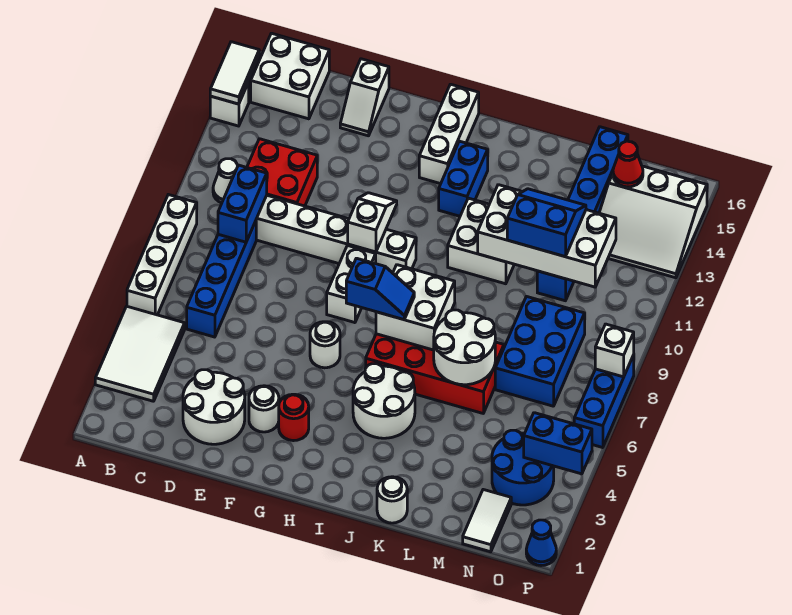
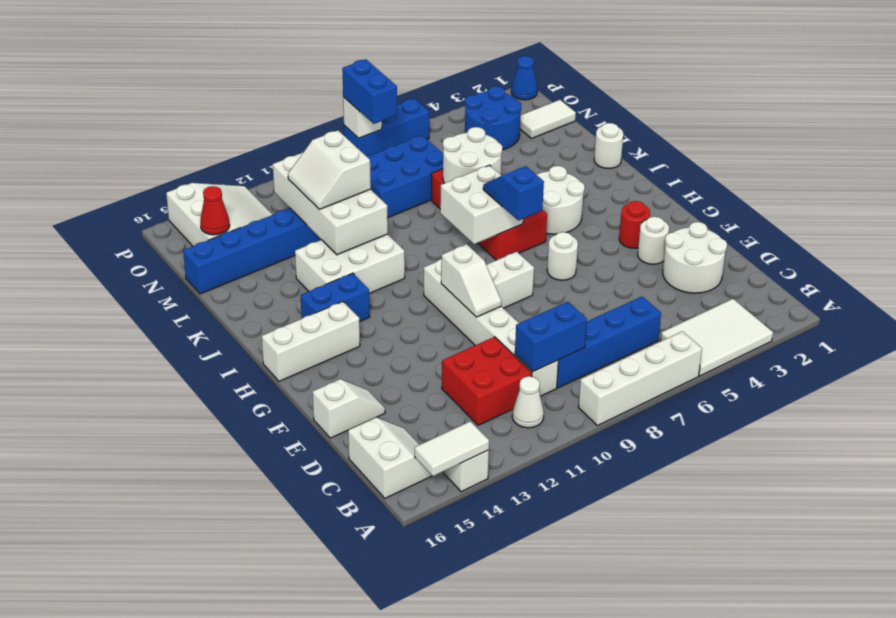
white brick B15:C16 level 1 -> white slope B15:C16 level 1 top 16
white slope G10:G11 level 2 top 10 -> white slope F10:G10 level 2 top G
white brick J11:K12 level 1 -> white brick J11:K13 level 1
blue slope L11:M12 level 3 top 11 -> white slope L11:M12 level 3 top 11
blue brick O4:P4 level 2 -> blue brick O8:P8 level 3

